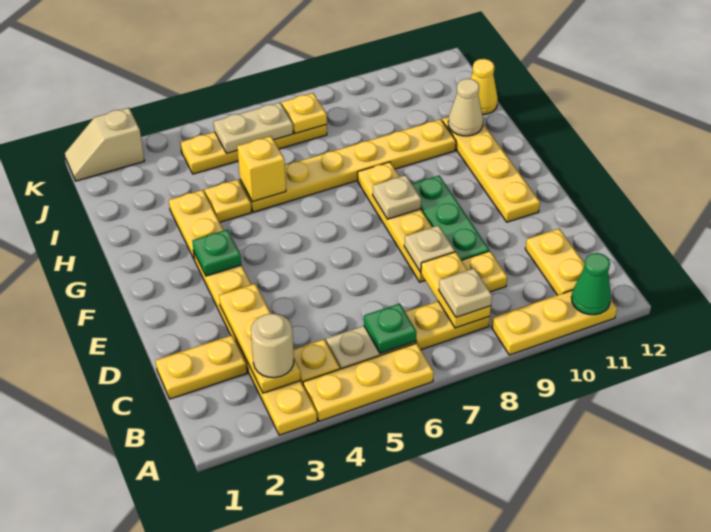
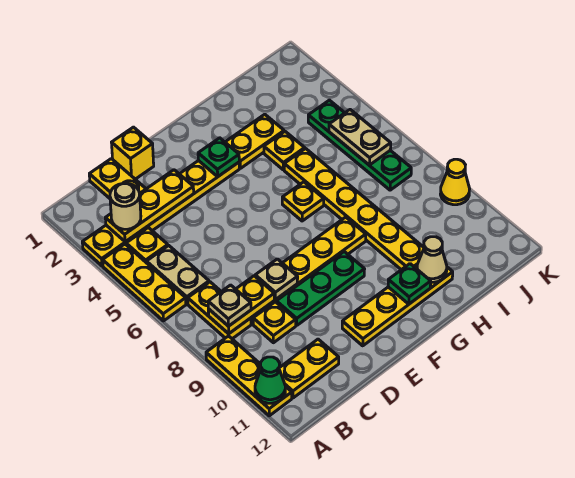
green plate B6 level 2 -> green plate G11 level 2
tan plate F8 level 2 -> none
yellow brick H5 level 2 -> yellow brick D1 level 1
yellow cone I12 level 1 -> yellow cone K9 level 1
yellow plate J4:J7 level 1 -> green plate J4:J7 level 1
yellow plate J7 level 2 -> yellow plate G6 level 1
tan slope K1:K2 level 1 top 2 -> none

